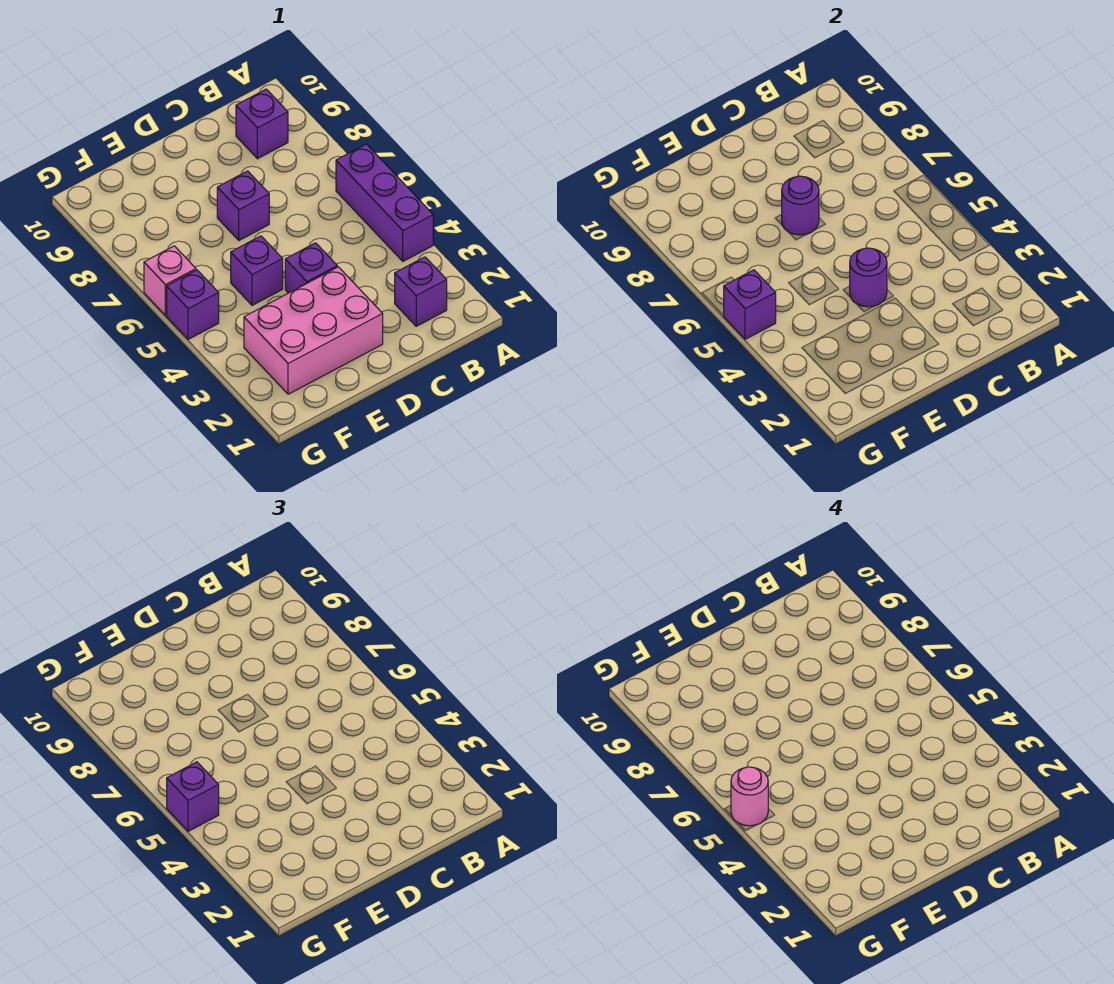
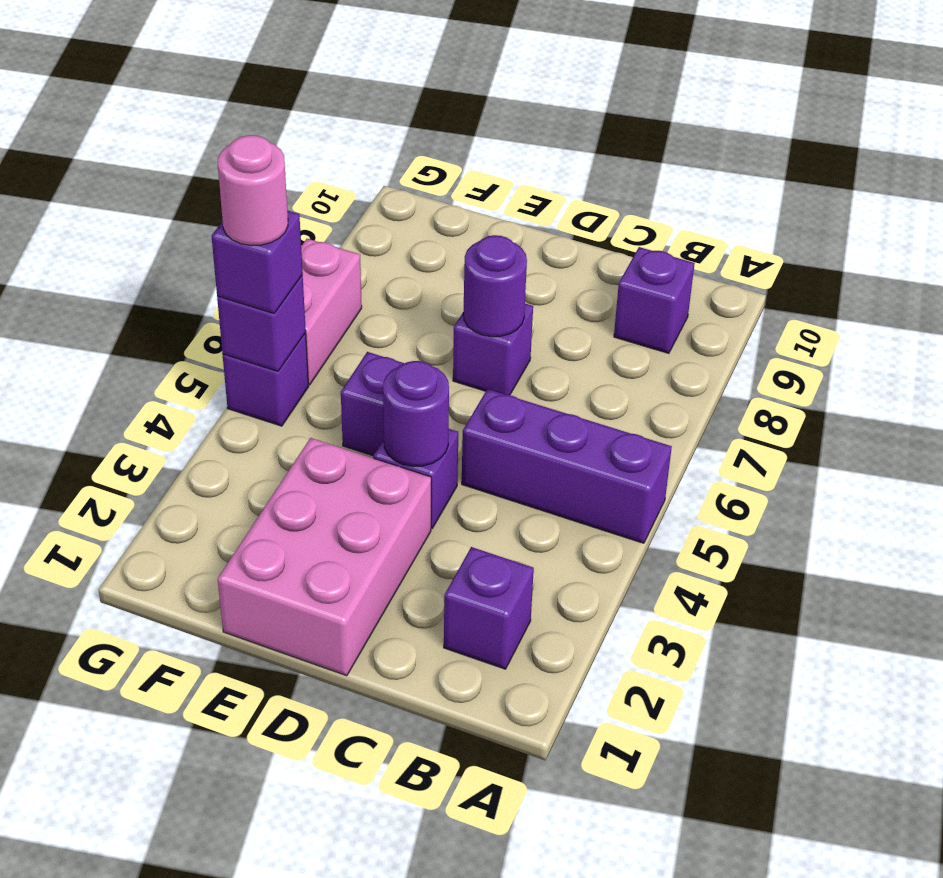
purple brick A4:A6 level 1 -> purple brick A5:C5 level 1
pink brick D2:F3 level 1 -> pink brick D1:E3 level 1
pink brick G6 level 1 -> pink brick G6:G7 level 1

